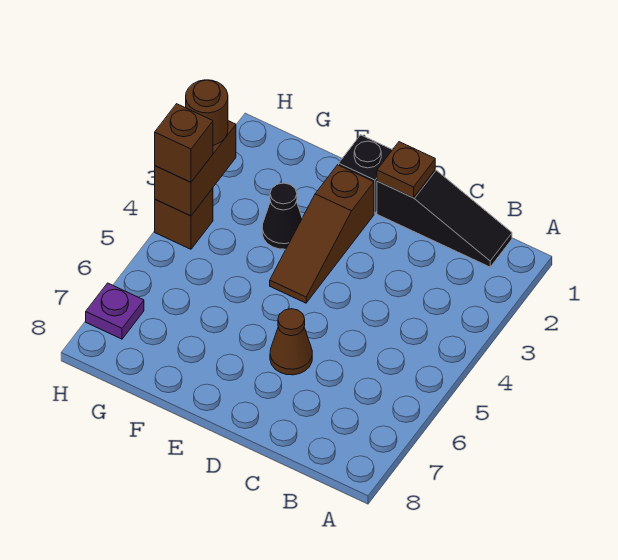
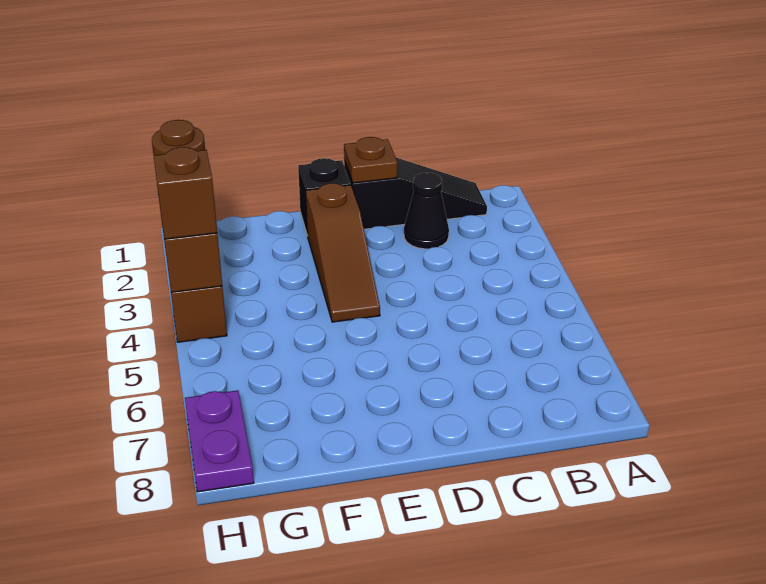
brown cone D6 level 1 -> none
black cone F3 level 1 -> black cone C2 level 1
purple plate H7 level 1 -> purple plate H7:H8 level 1

